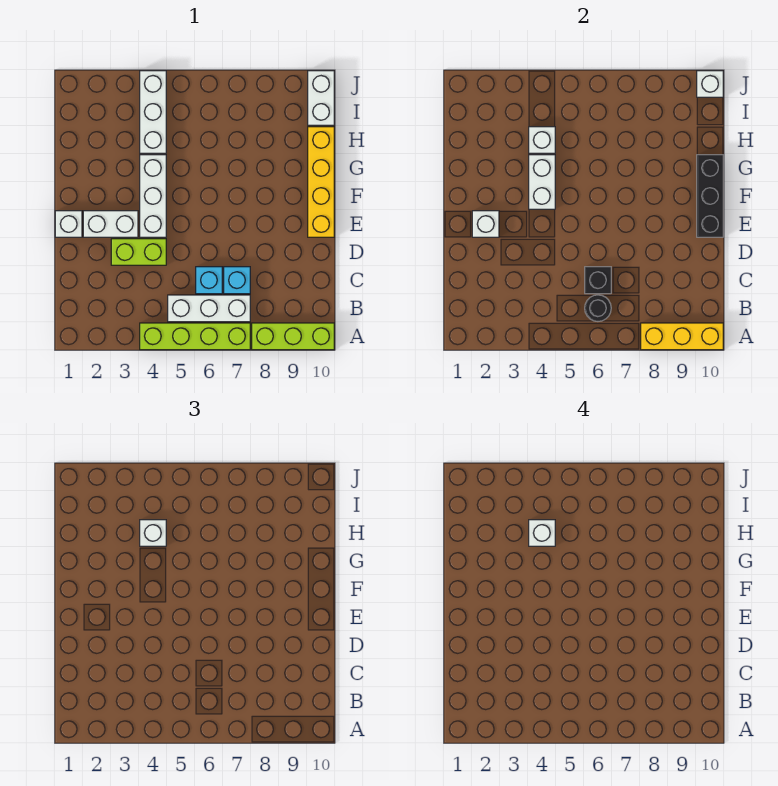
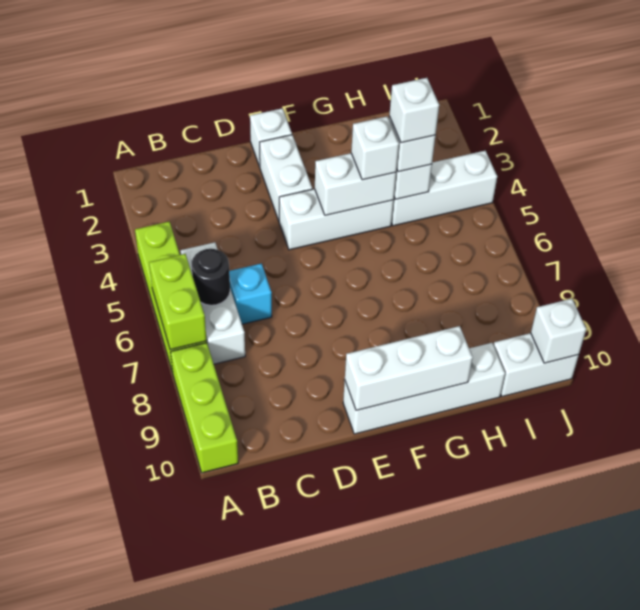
yellow brick A8:A10 level 2 -> none
black brick C6 level 2 -> none
cyan brick C7 level 1 -> none
lime brick D3:D4 level 1 -> lime brick A6:A7 level 2
white brick E2 level 2 -> white brick G4 level 3
yellow brick E10:H10 level 1 -> white brick E10:H10 level 1
black brick E10:G10 level 2 -> white brick E10:G10 level 2

